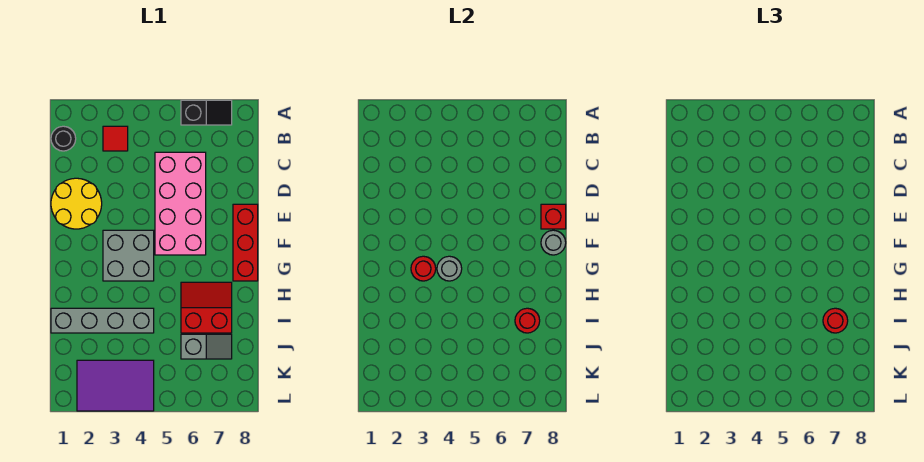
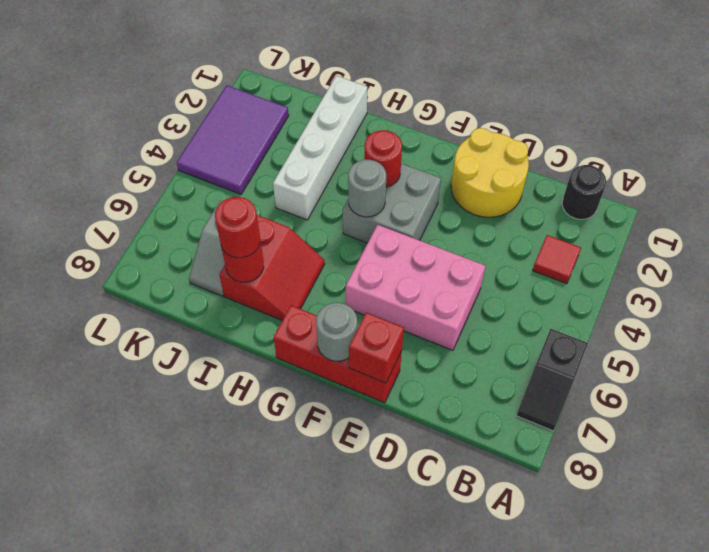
pink brick C5:F6 level 1 -> pink brick D5:F6 level 1
grey brick I1:I4 level 1 -> white brick I1:I4 level 1

